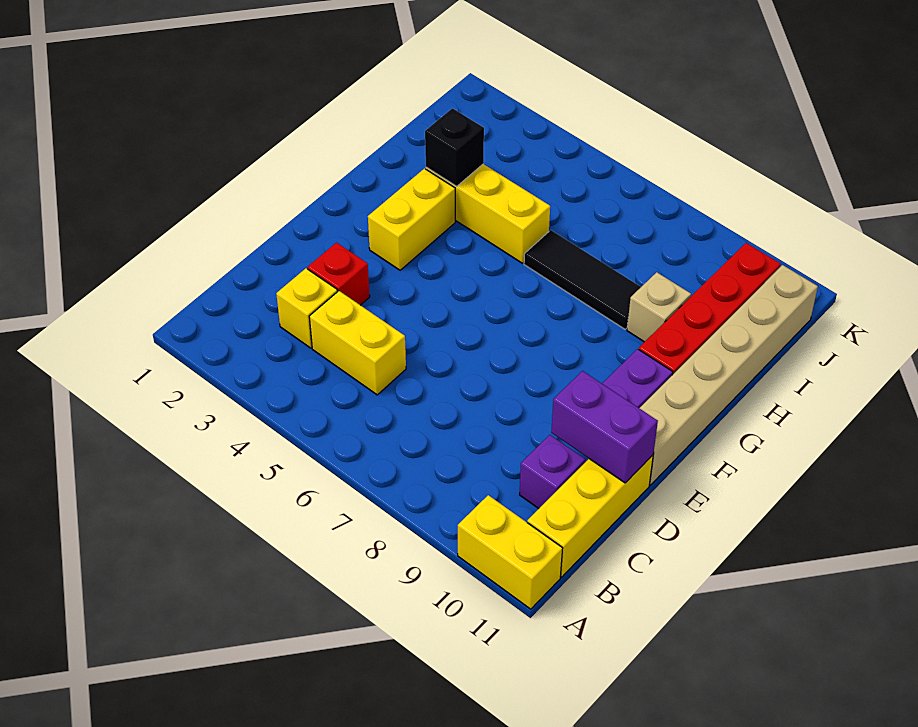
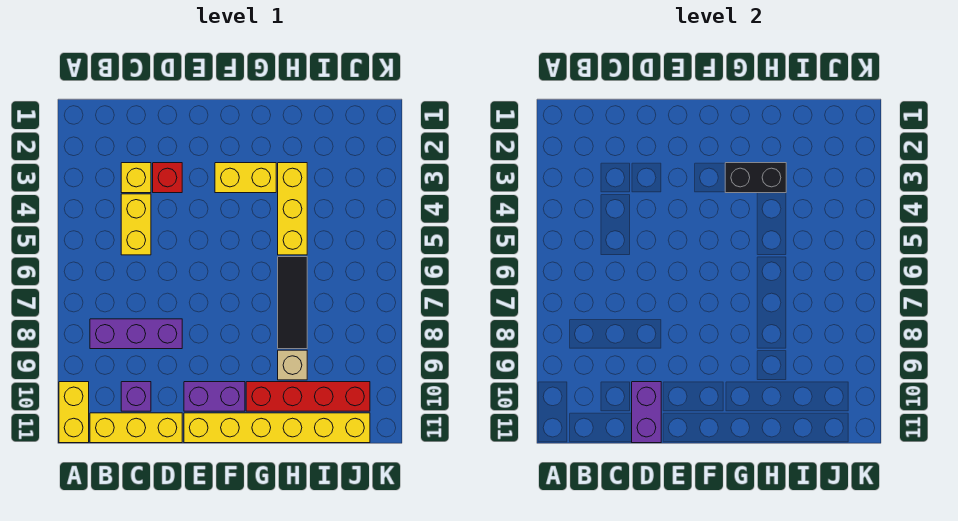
none -> purple brick B8:D8 level 1
tan brick E11:J11 level 1 -> yellow brick E11:J11 level 1
black brick H3 level 2 -> black brick G3:H3 level 2

